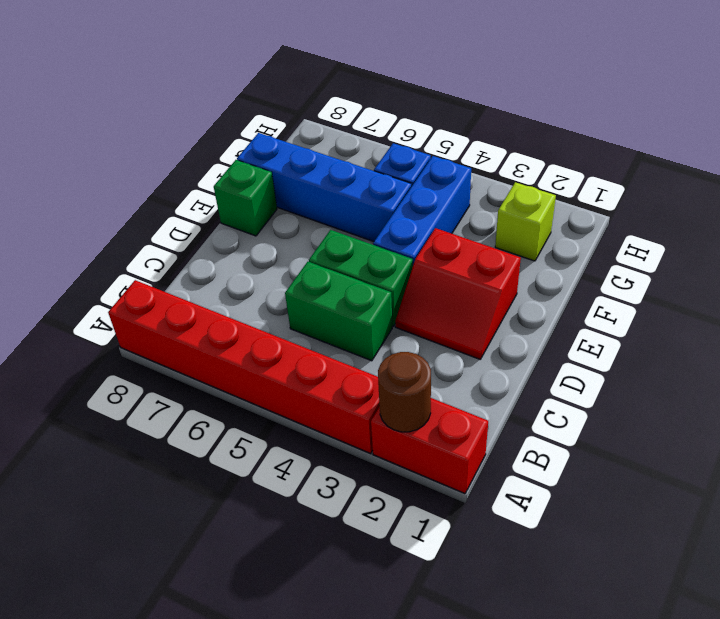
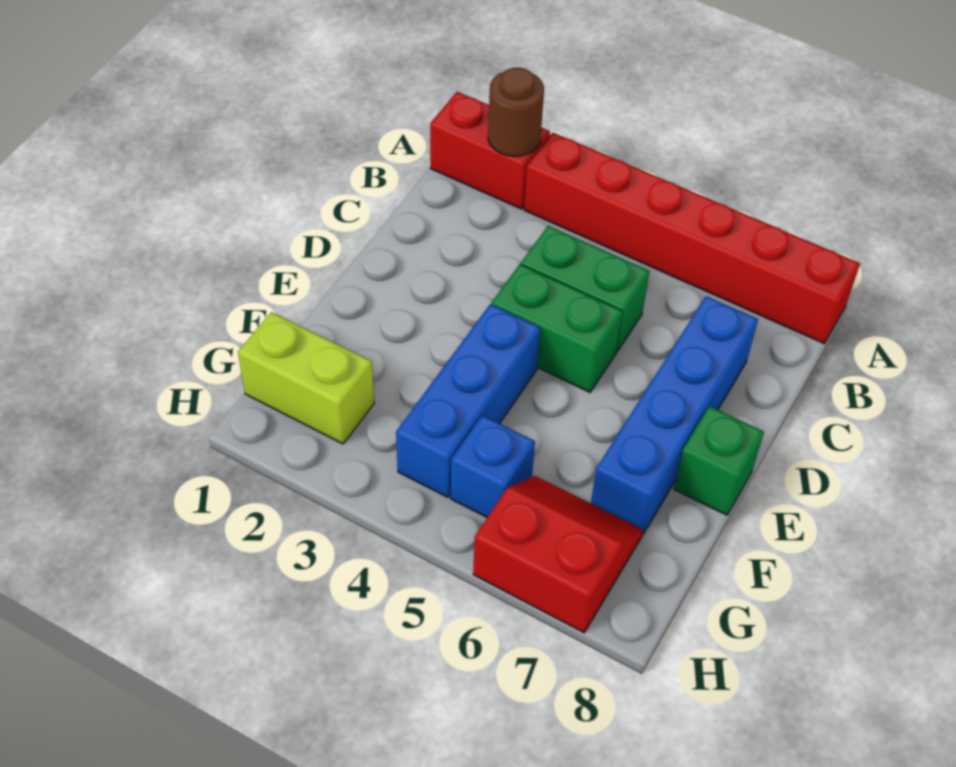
red slope D2:E3 level 1 top E -> red slope G6:H7 level 1 top H
blue brick F5:F8 level 1 -> blue brick C7:F7 level 1
lime brick G2 level 1 -> lime brick G1:G2 level 1

